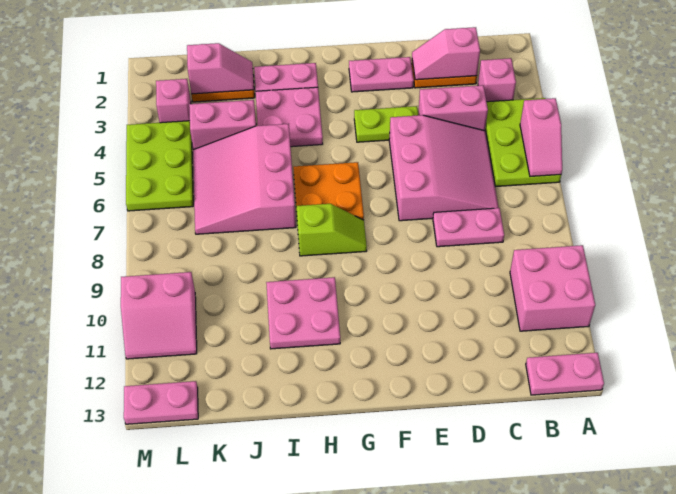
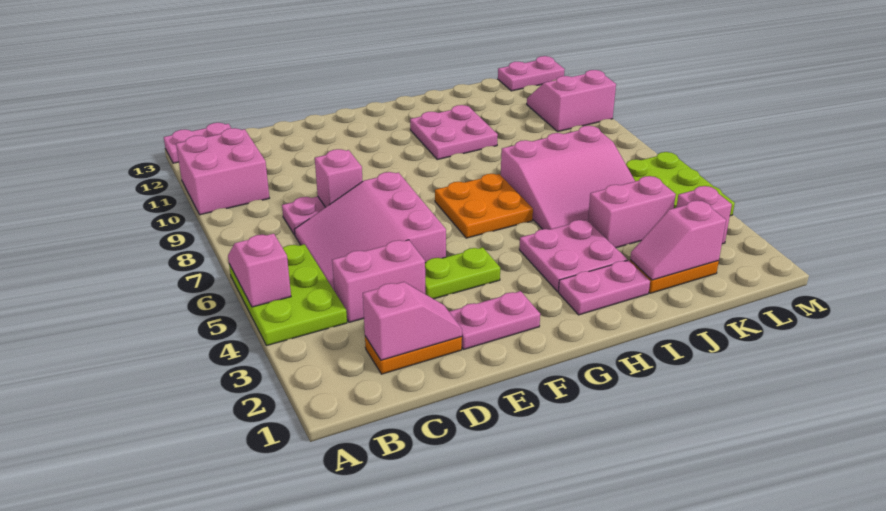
pink brick B3 level 1 -> pink brick D8 level 2
lime slope G8:H8 level 1 top H -> none
pink slope I5:K7 level 1 top I -> pink slope I5:K7 level 1 top 7

